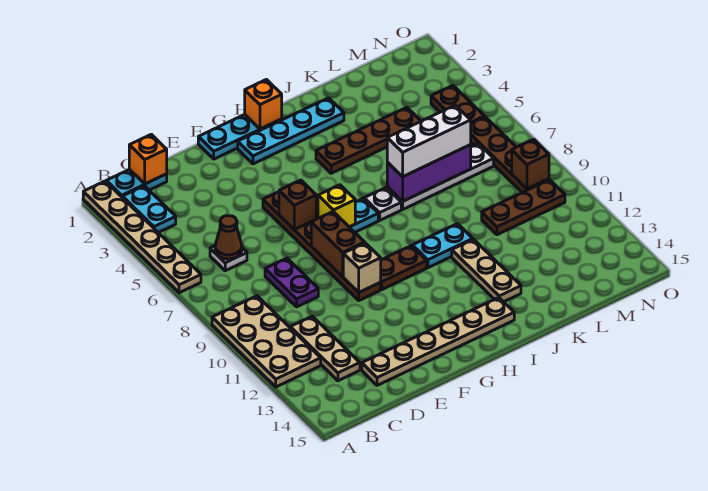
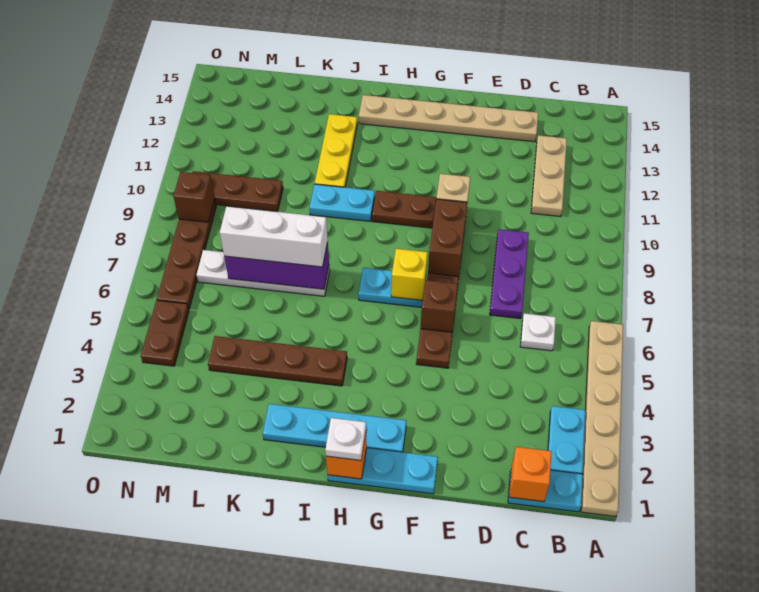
tan plate A9:B12 level 1 -> none
brown cone C6 level 2 -> none
purple plate D8:D9 level 1 -> purple plate D7:D9 level 1
white plate I7 level 1 -> white plate H1 level 3
tan plate J11:J13 level 1 -> yellow plate J11:J13 level 1

